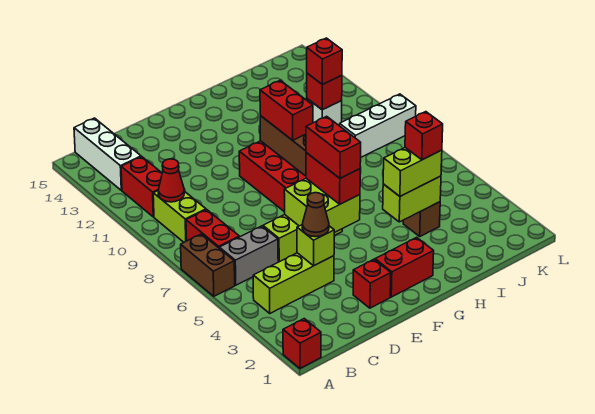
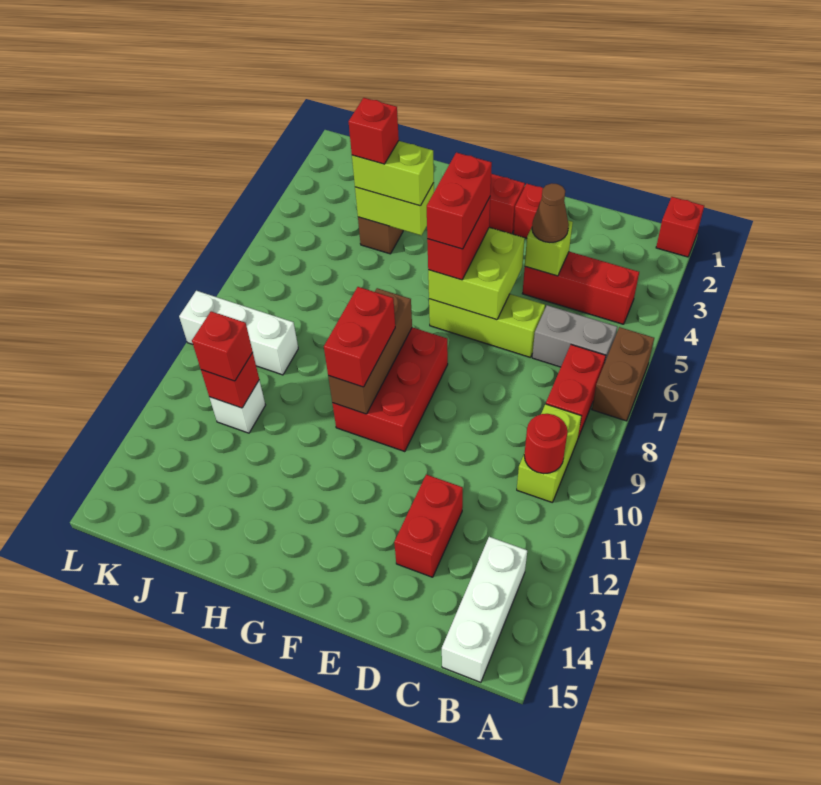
lime brick B4:D4 level 1 -> red brick B4:D4 level 1
red cone B10 level 2 -> red round brick B10 level 2
red brick B11:B12 level 1 -> red brick D12:D13 level 1

